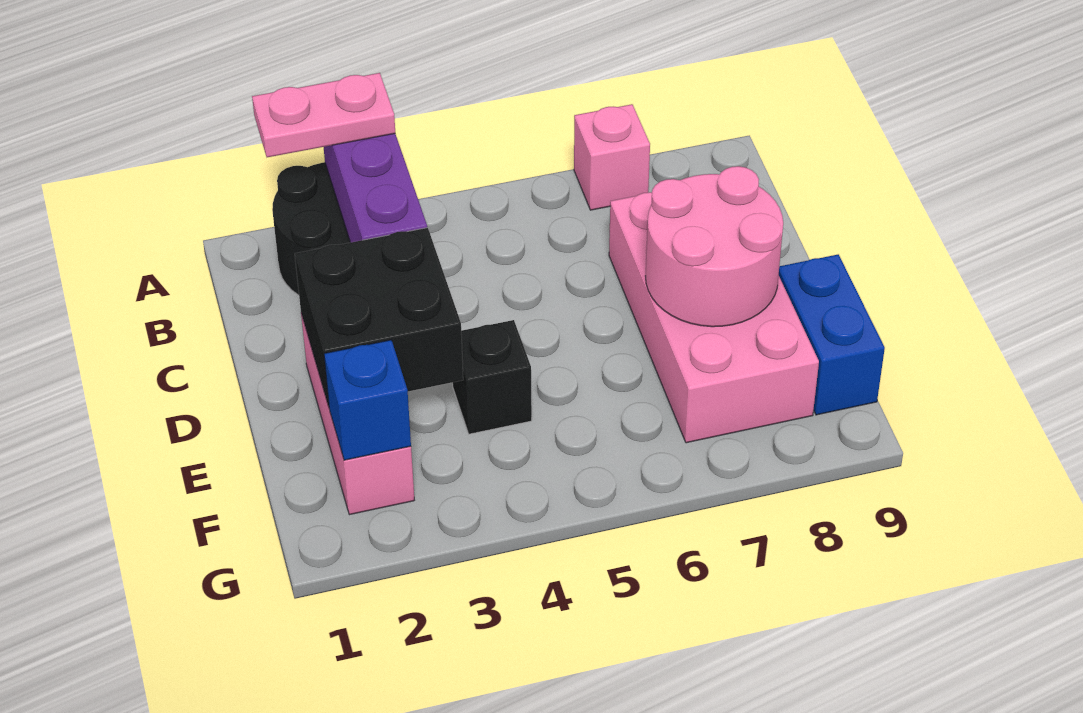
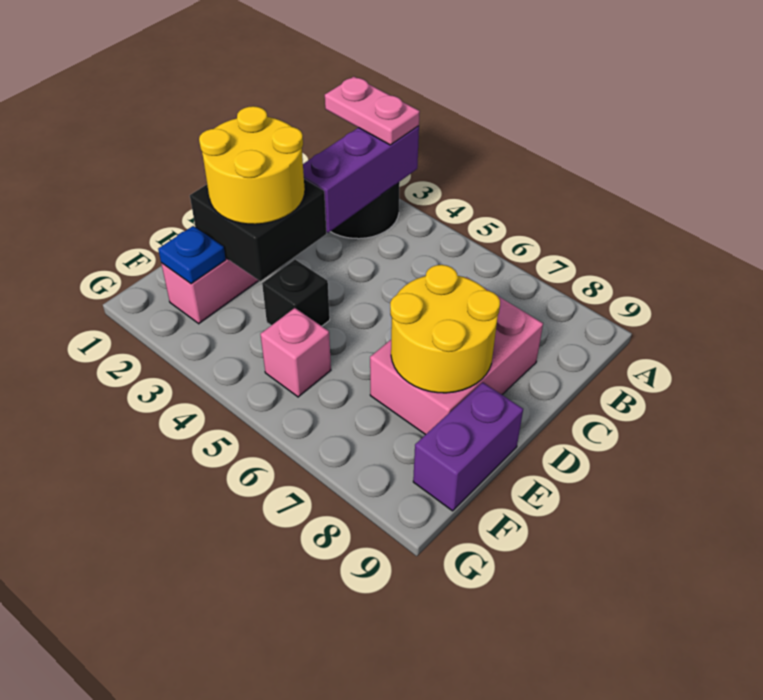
pink brick A7 level 1 -> pink brick F5 level 1
pink brick C7:F8 level 1 -> pink brick C7:E8 level 1
none -> yellow round brick D2:E3 level 3
pink round brick D7:E8 level 2 -> yellow round brick D7:E8 level 2
blue brick E9:F9 level 1 -> purple brick E9:F9 level 1
blue brick F2 level 2 -> blue plate F2 level 2

